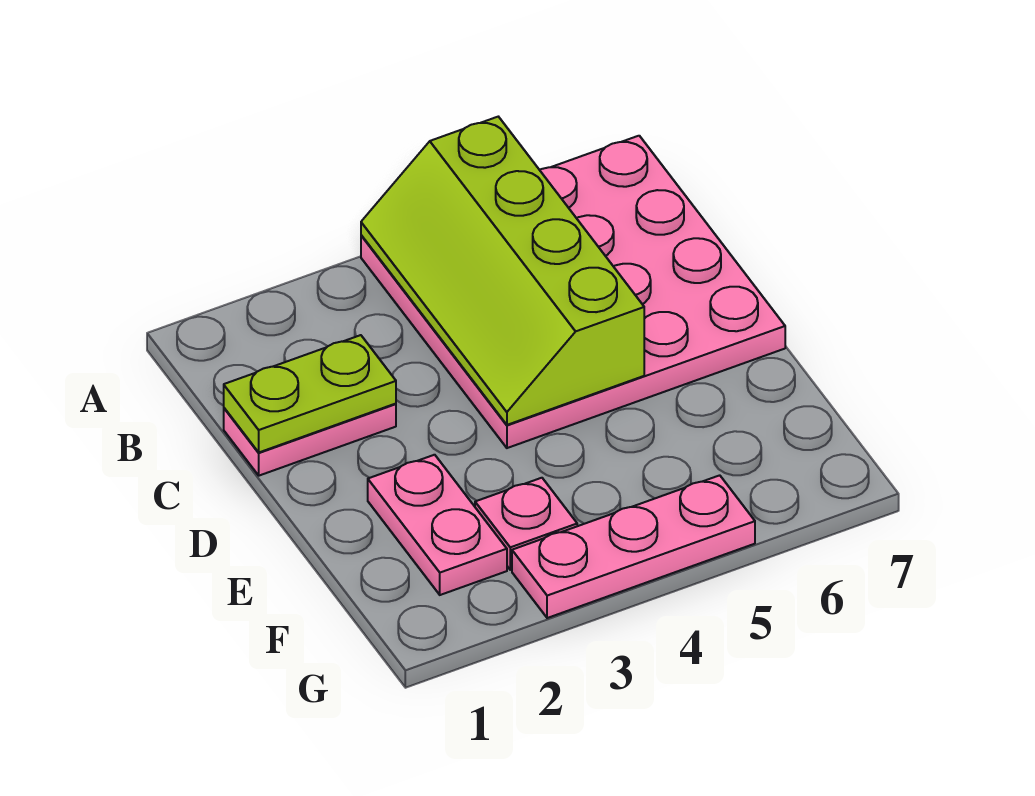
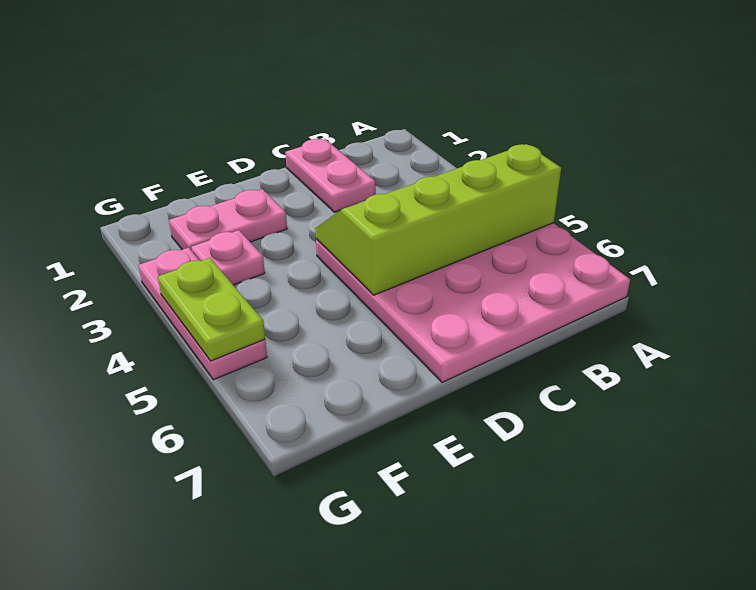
lime plate C1:C2 level 2 -> lime plate G4:G5 level 2

